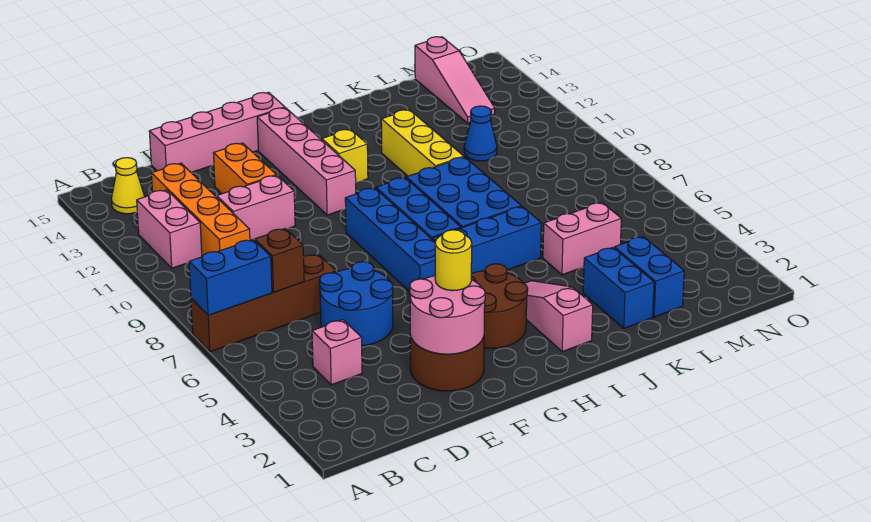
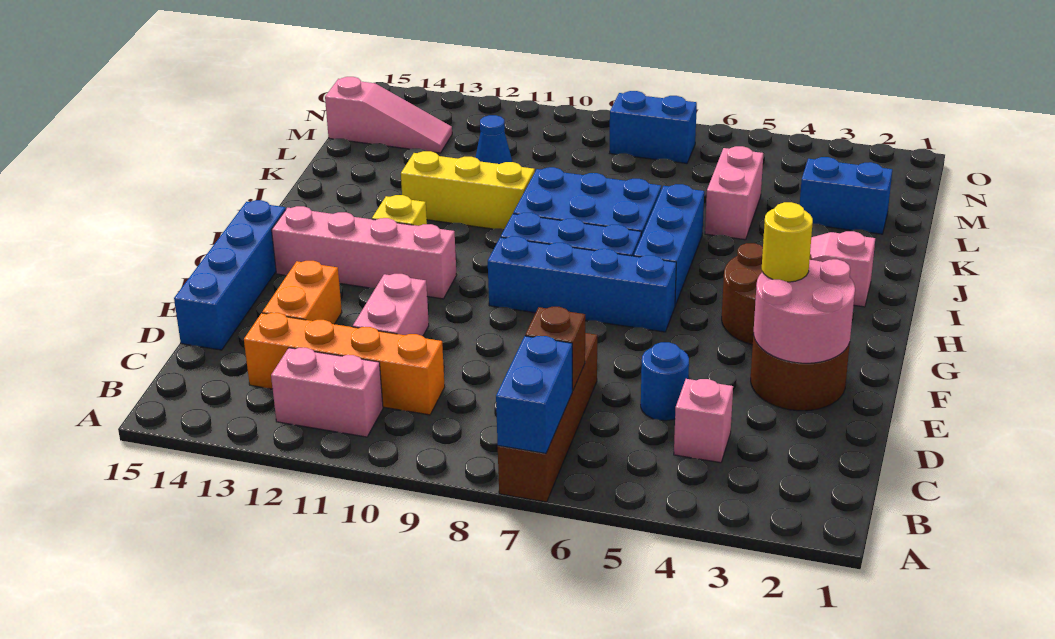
yellow cone B14 level 1 -> none
blue round brick D5:E6 level 1 -> blue round brick D5 level 1
pink brick D15:G15 level 1 -> blue brick D15:G15 level 1
orange brick E12:E13 level 1 -> orange brick D13:E13 level 1
blue brick K2:K3 level 1 -> blue brick N7:N8 level 1

